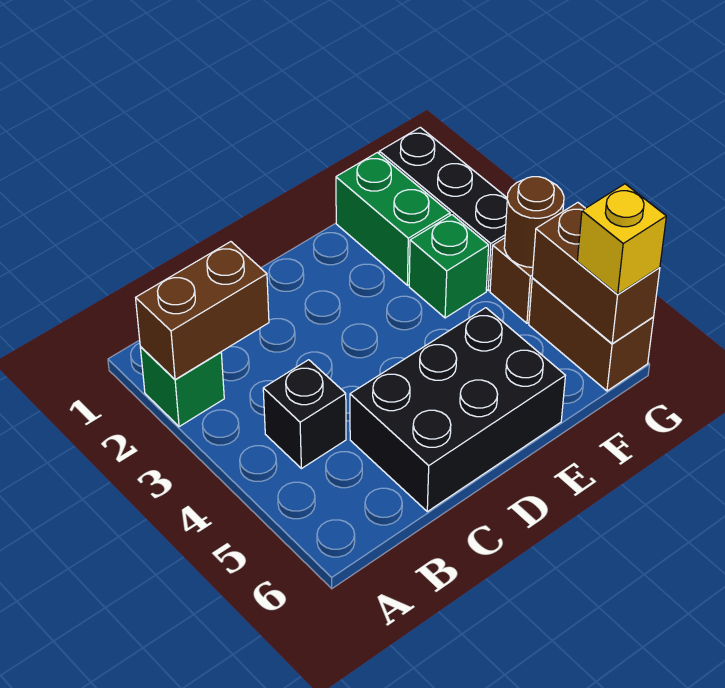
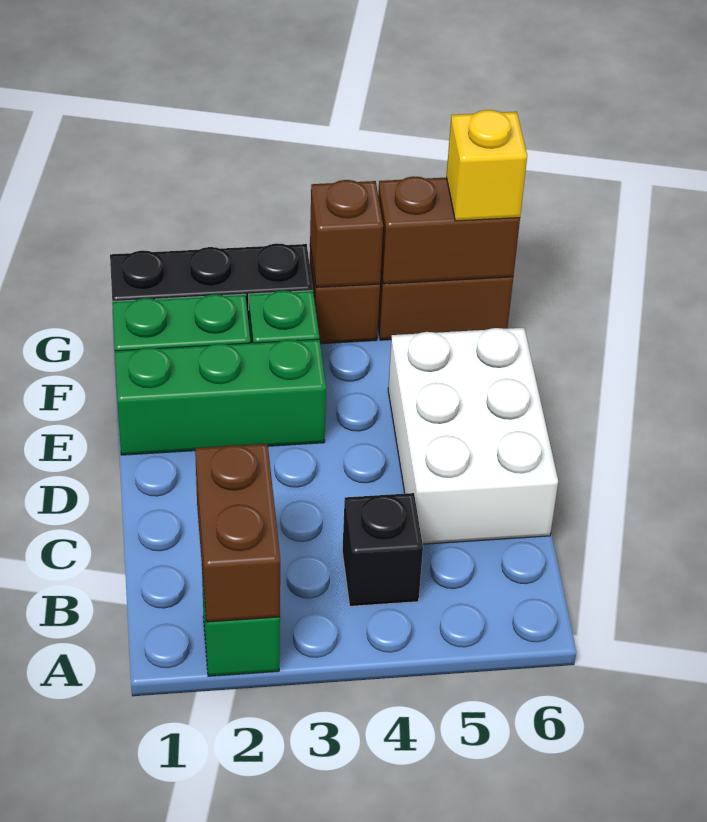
black brick C5:E6 level 1 -> white brick C5:E6 level 1
none -> green brick E1:E3 level 1
brown round brick G4 level 2 -> brown brick G4 level 2

